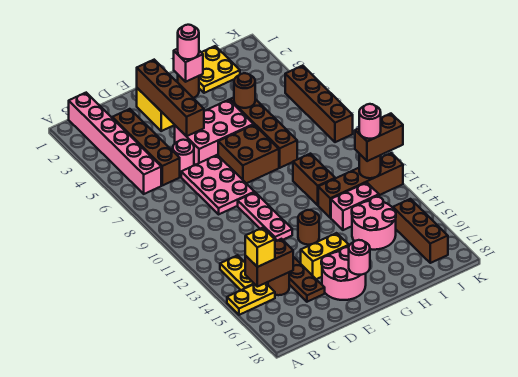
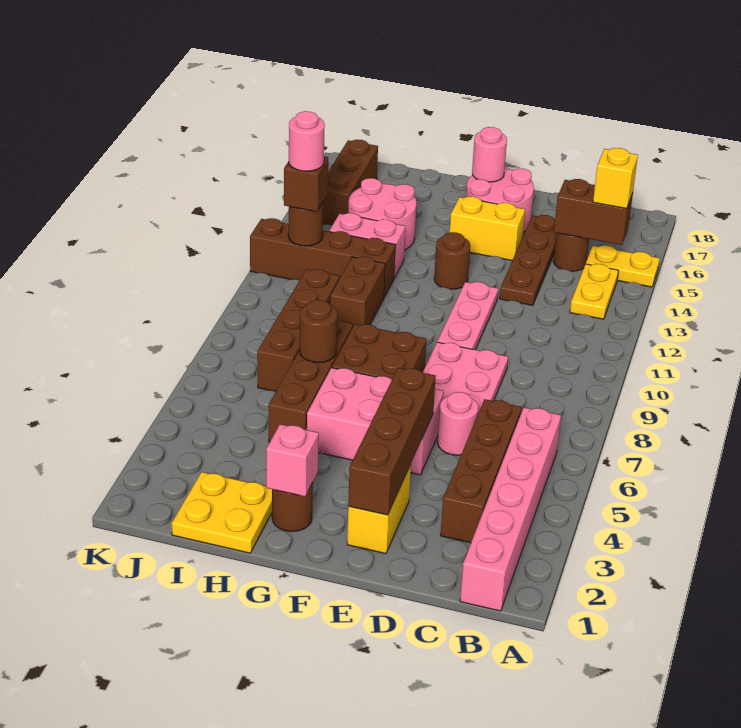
pink round brick G2 level 3 -> none
brown round brick H5 level 2 -> brown round brick H7 level 2
brown brick J12:K12 level 3 -> brown brick J12 level 3
brown brick K5:K8 level 1 -> brown brick I7:I10 level 1

